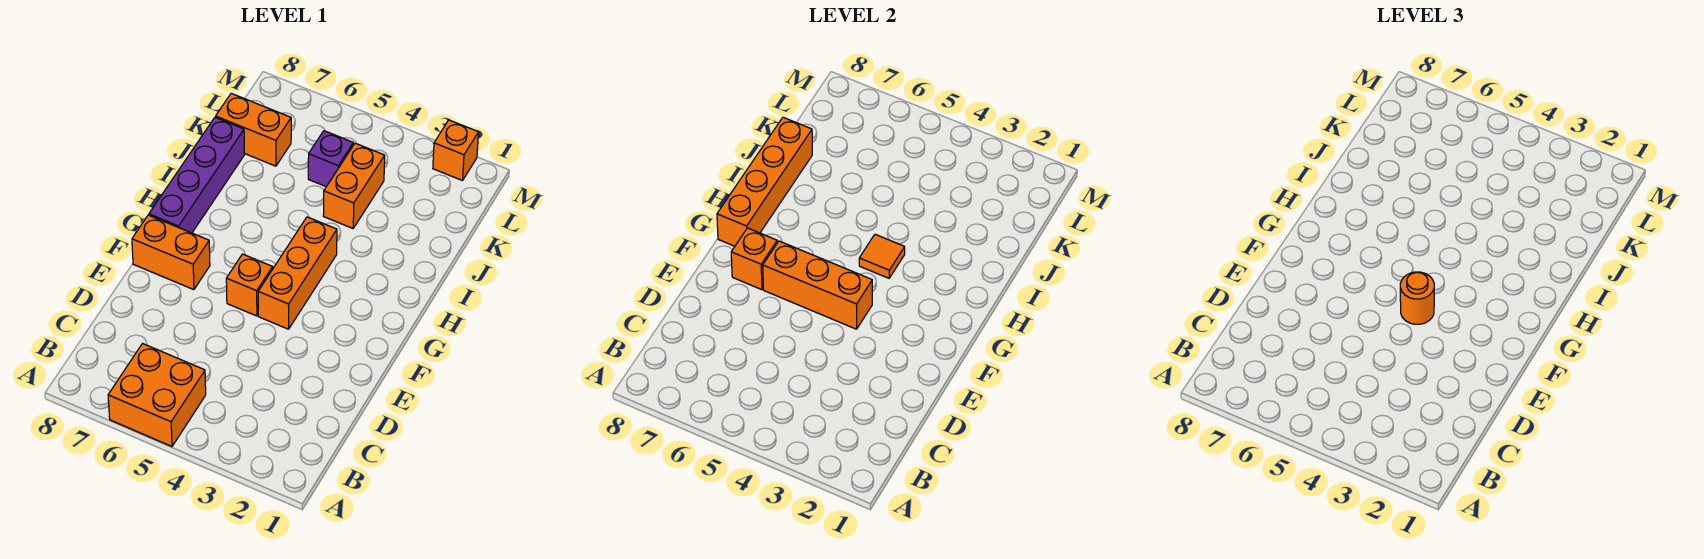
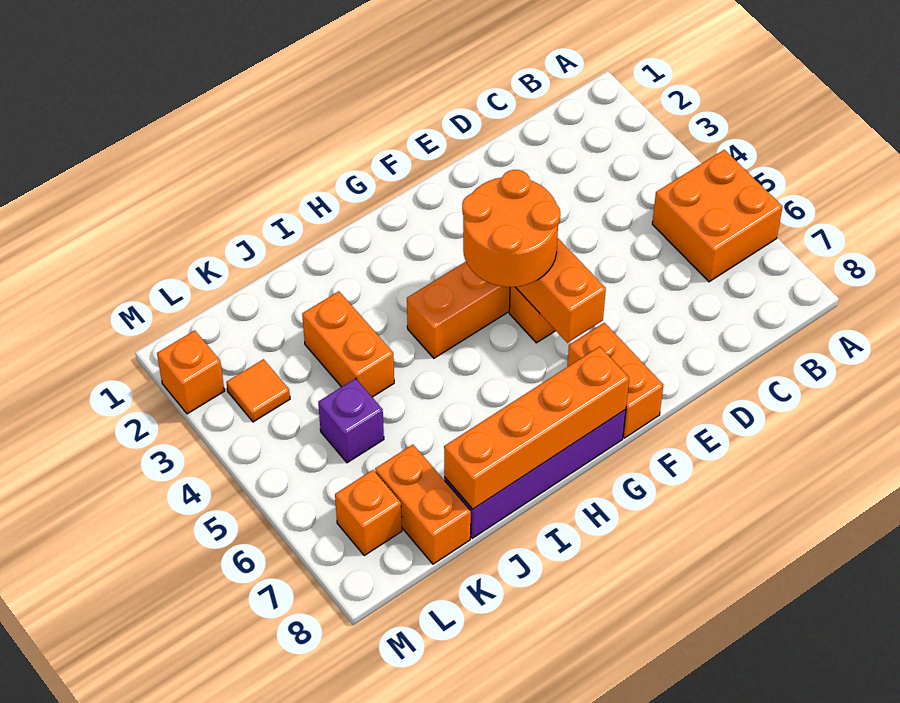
orange round brick F4 level 3 -> orange round brick F4:G5 level 3
orange brick F7 level 2 -> orange brick L7 level 1
orange tile H4 level 2 -> orange tile L3 level 1
orange brick J4:K4 level 1 -> orange brick J3:J4 level 1

